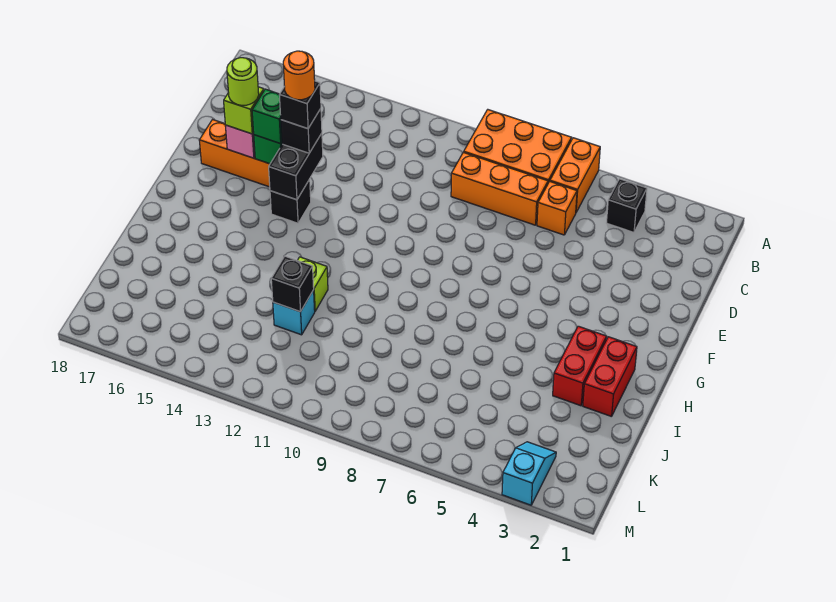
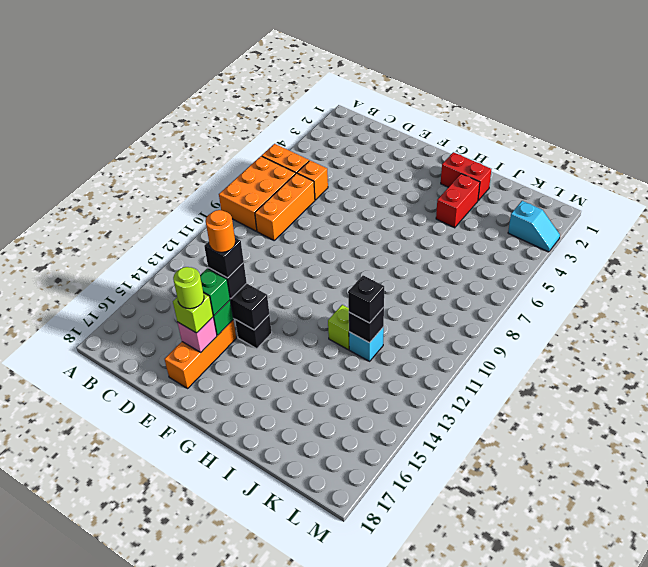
black brick B4 level 1 -> black brick J12 level 3
red brick H3:I3 level 1 -> red brick I3:I4 level 1
cyan slope L3:M3 level 1 top M -> cyan slope L3:M3 level 1 top L

